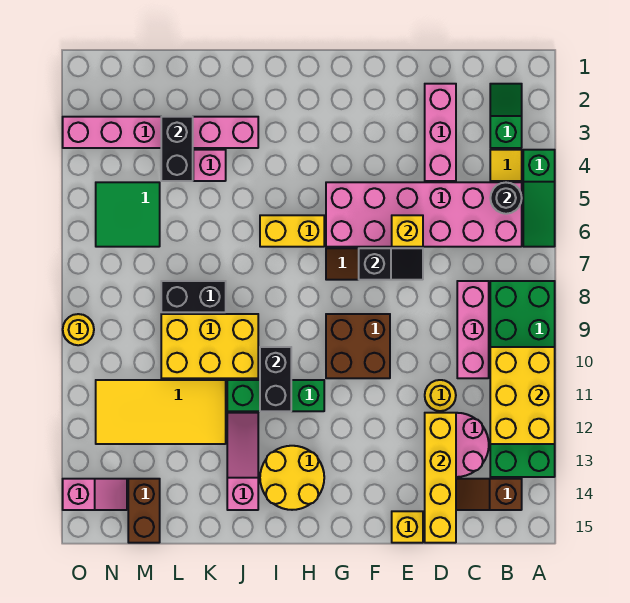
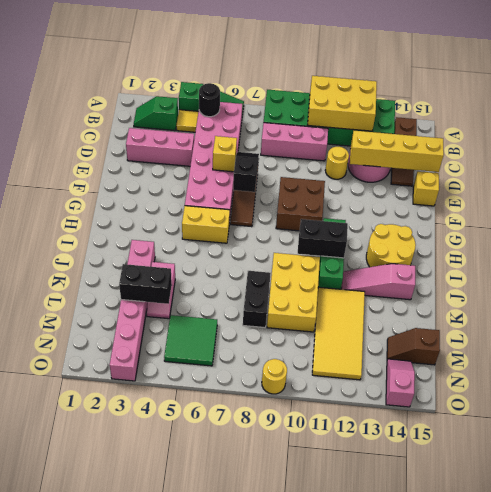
yellow brick H6:I6 level 1 -> yellow brick H5:H6 level 1
brown brick M14:M15 level 1 -> brown slope M14:M15 level 1 top 15

